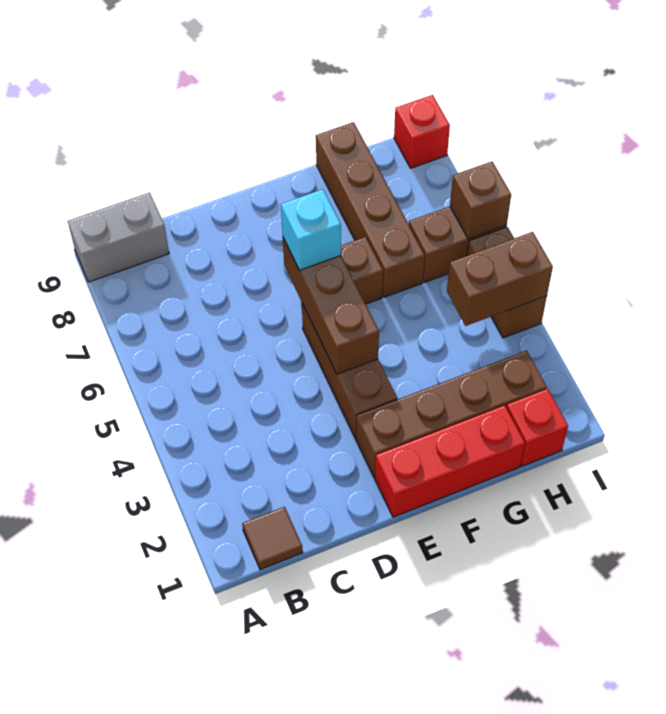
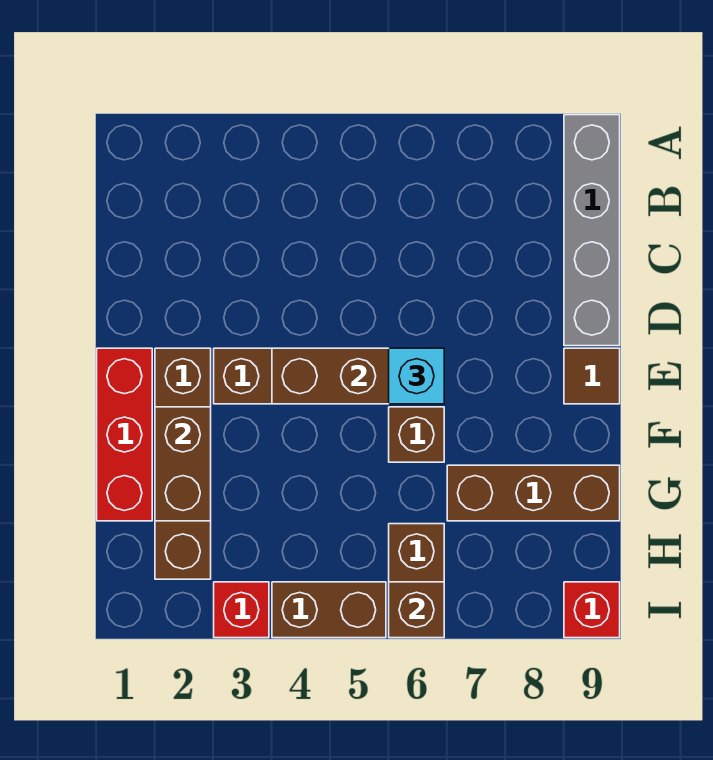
grey brick A9:B9 level 1 -> grey brick A9:D9 level 1
brown tile B1 level 1 -> brown tile E9 level 1
brown brick G6:G9 level 1 -> brown brick G7:G9 level 1
red brick H1 level 1 -> red brick I3 level 1
brown brick H4:I4 level 2 -> brown brick F2:G2 level 2

